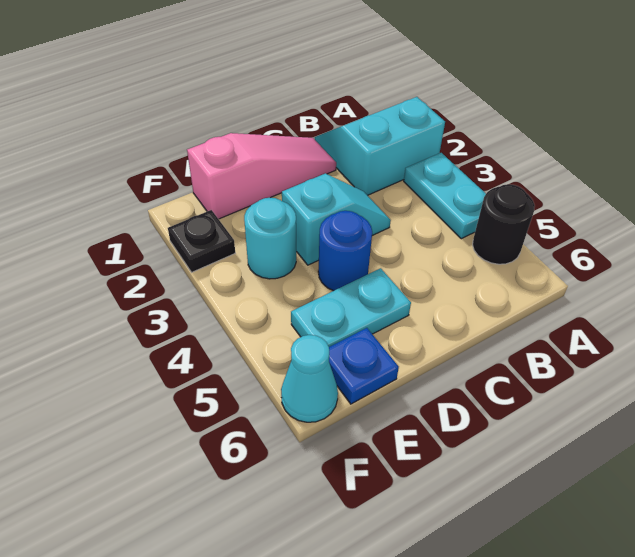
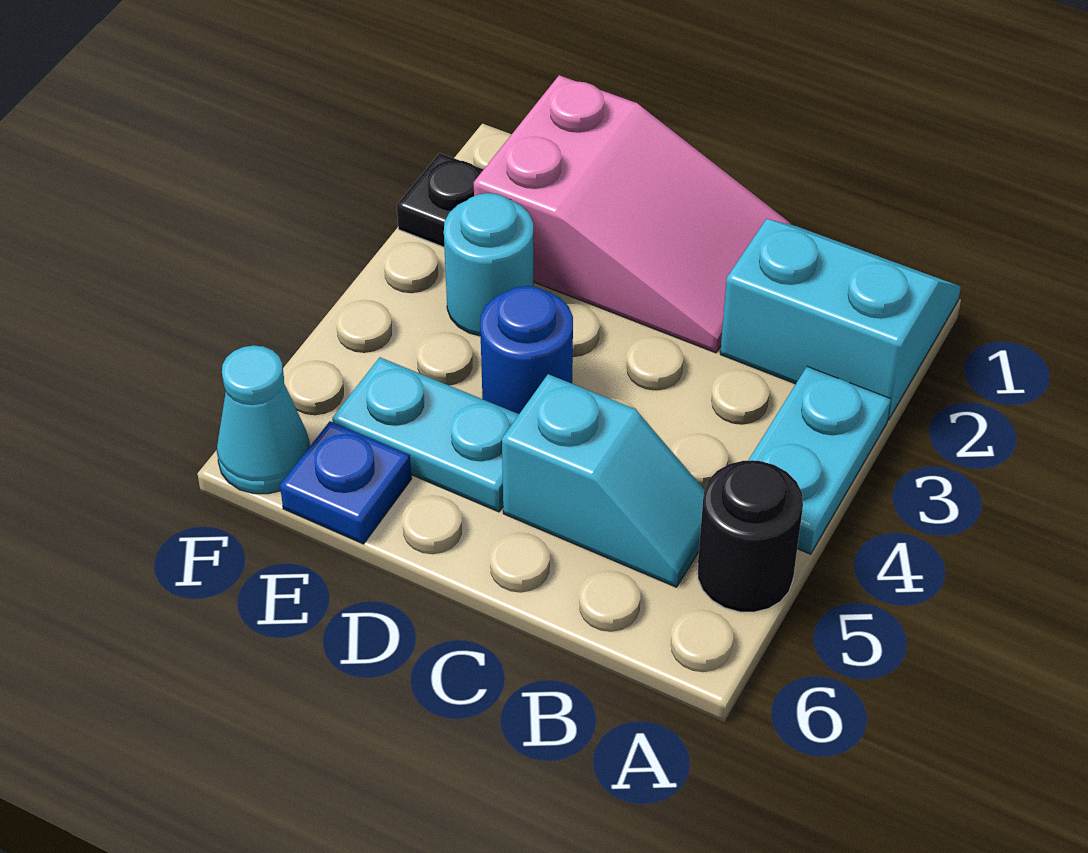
pink slope C1:E1 level 1 top E -> pink slope C1:E2 level 1 top E
cyan slope C3:D3 level 1 top D -> cyan slope B5:C5 level 1 top C

